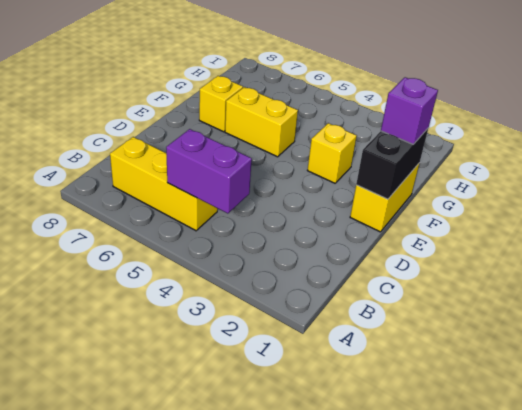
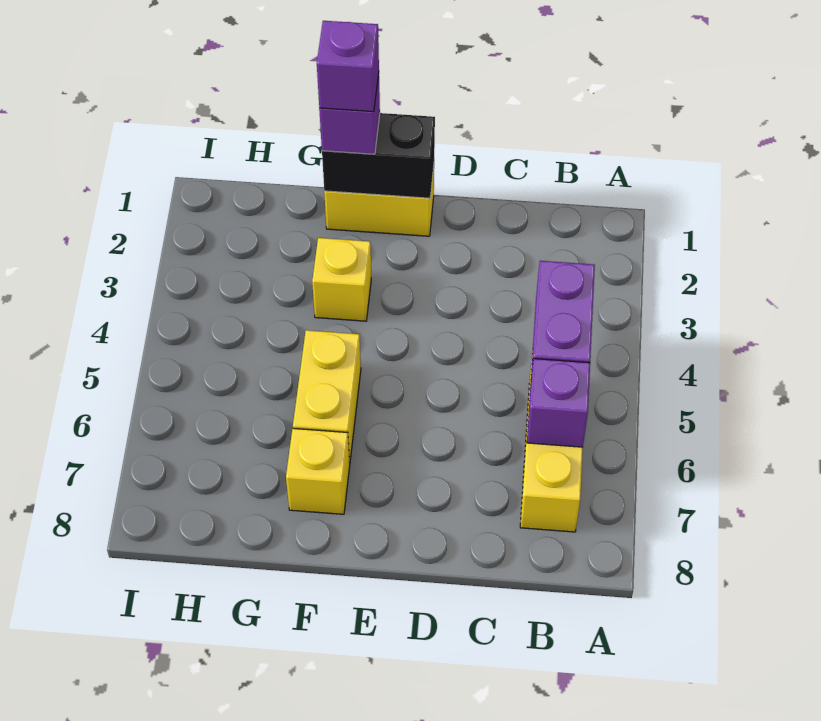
none -> purple brick B6 level 2
none -> purple brick F1 level 4

